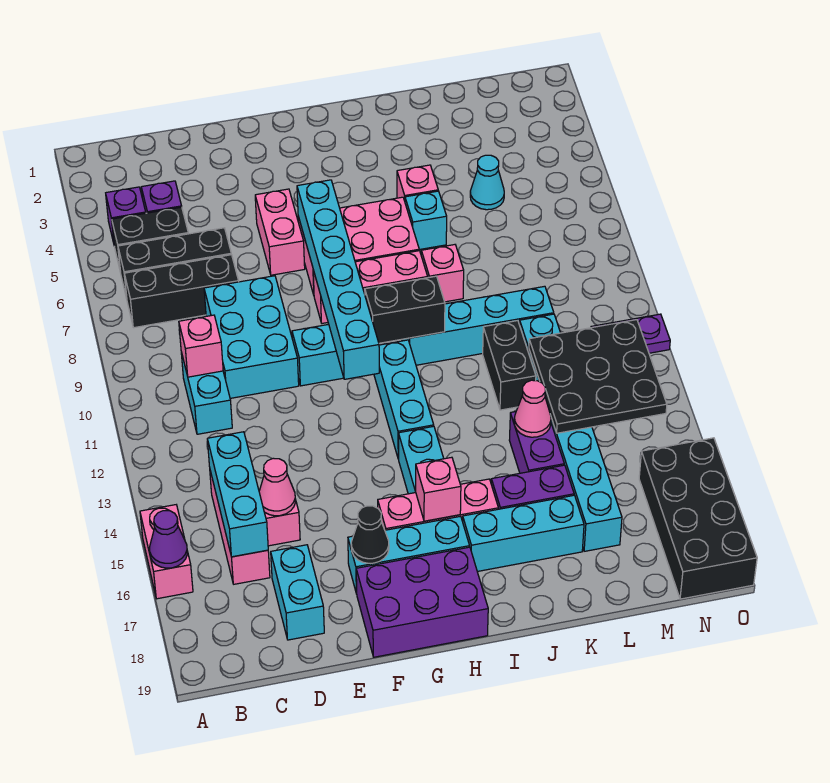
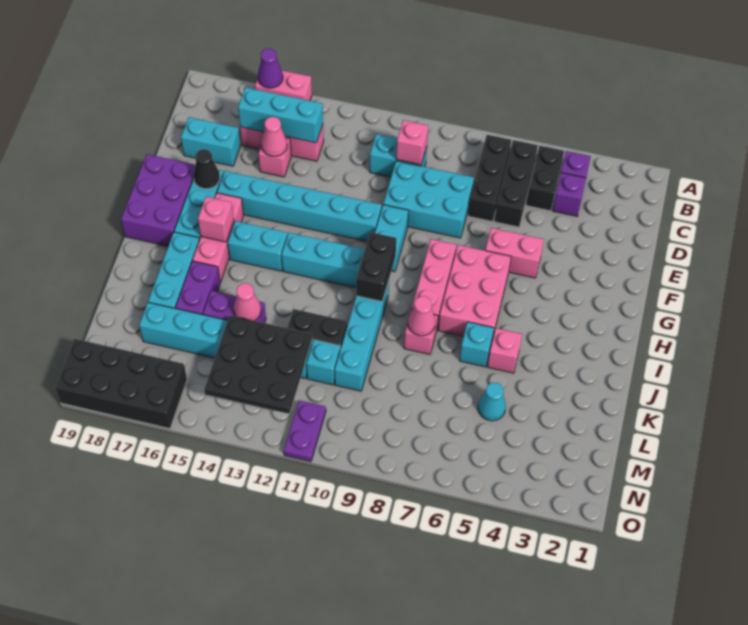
cyan brick G6:G11 level 2 -> cyan brick F11:F16 level 1
none -> pink cone J8 level 2

